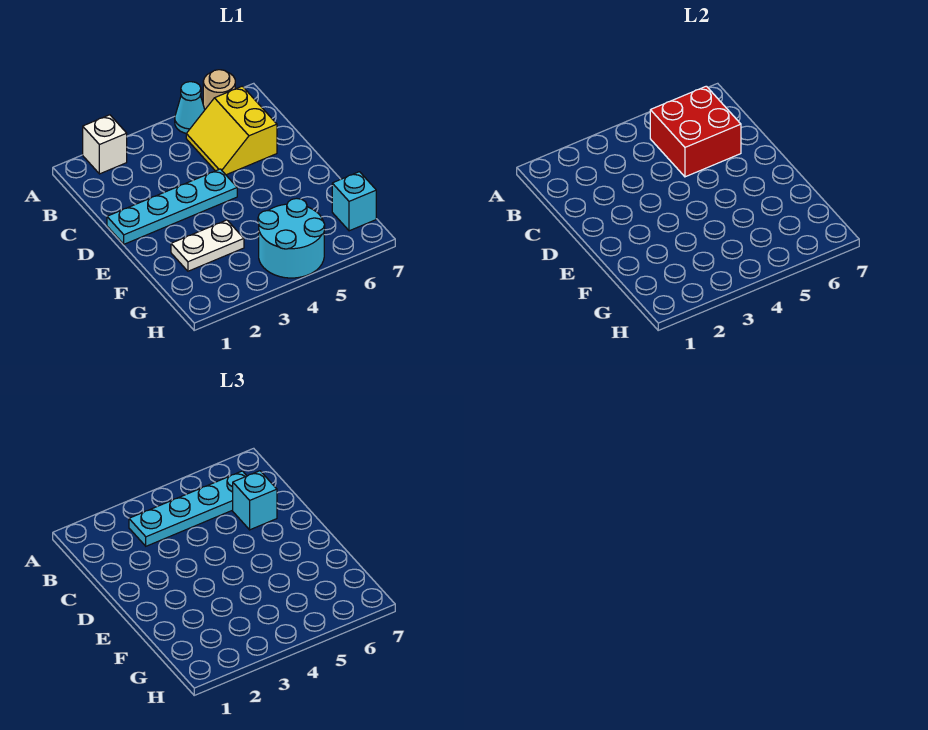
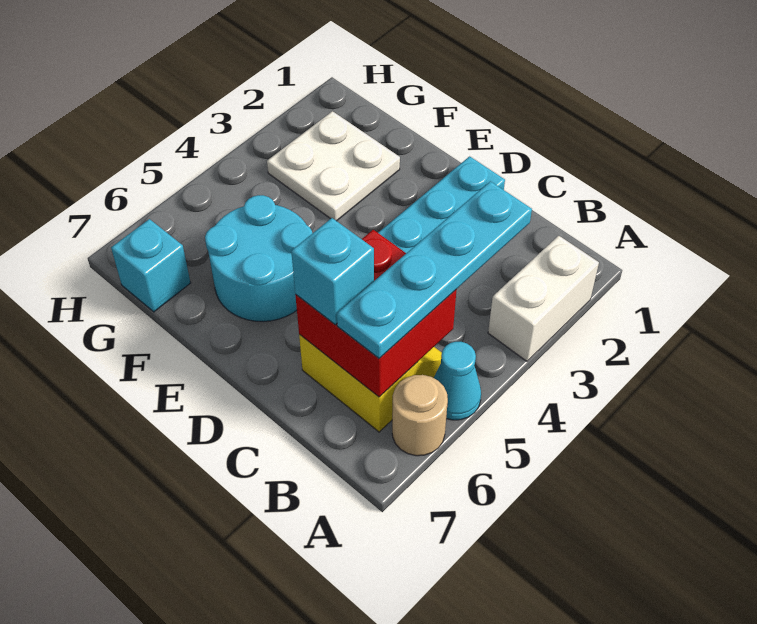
white brick A2 level 1 -> white brick A2:A3 level 1
white plate F2:F3 level 1 -> white plate F2:G3 level 1
cyan round brick G4:H5 level 1 -> cyan round brick E5:F6 level 1

